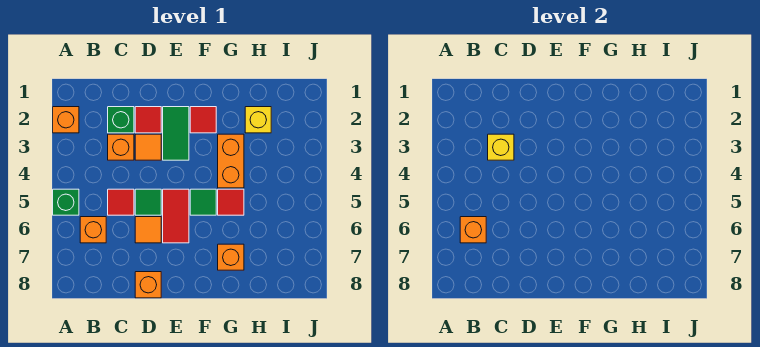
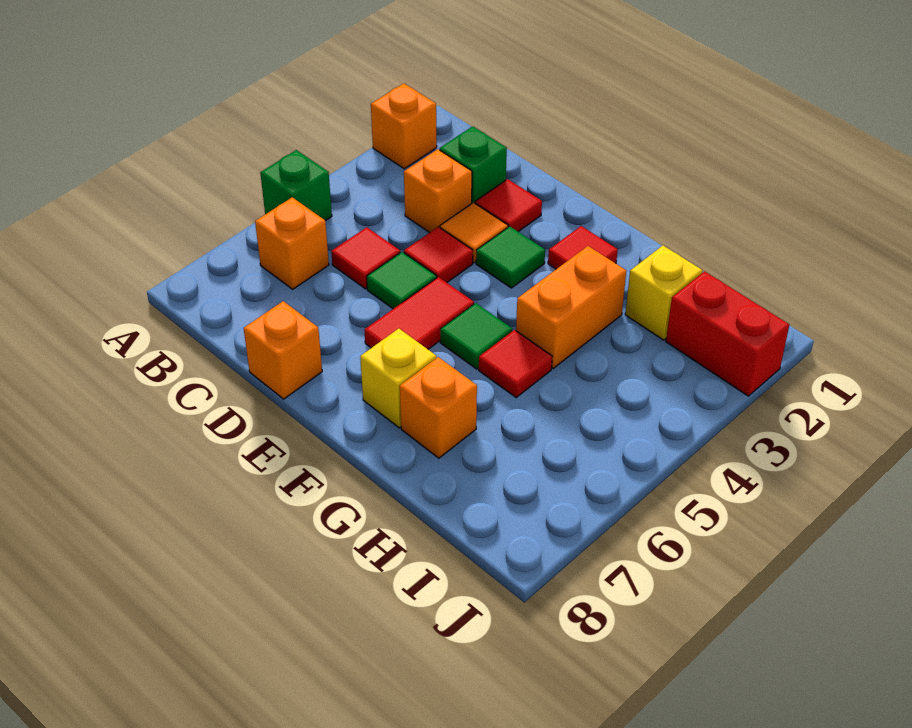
orange brick B6 level 2 -> none
yellow brick C3 level 2 -> yellow brick F7 level 1
none -> red tile D4 level 1
orange tile D6 level 1 -> none
green tile E2:E3 level 1 -> green tile E3 level 1
none -> red brick I2:J2 level 1

